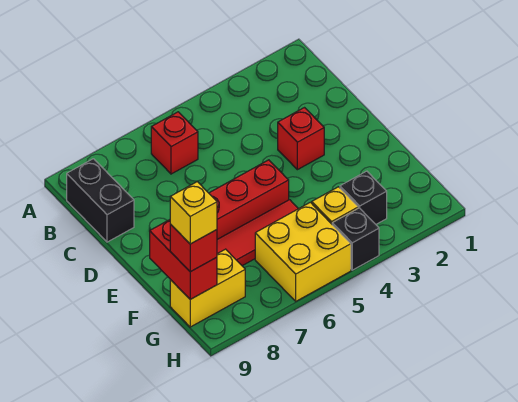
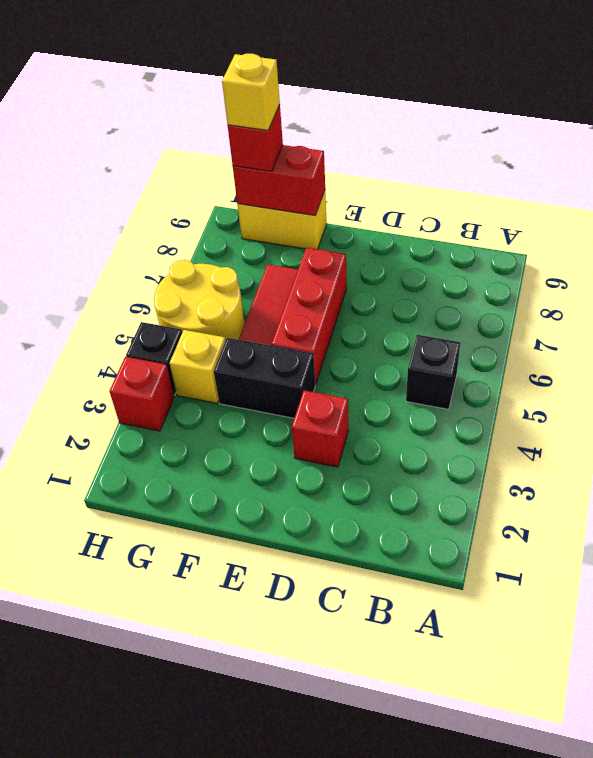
red brick B6 level 1 -> red brick H3 level 1
black brick B9:C9 level 1 -> black brick E4:F4 level 1
black brick G3 level 1 -> black brick B5 level 1
yellow brick G5:H6 level 1 -> yellow round brick G5:H6 level 1
yellow brick G8:G9 level 1 -> yellow brick F9:G9 level 1

